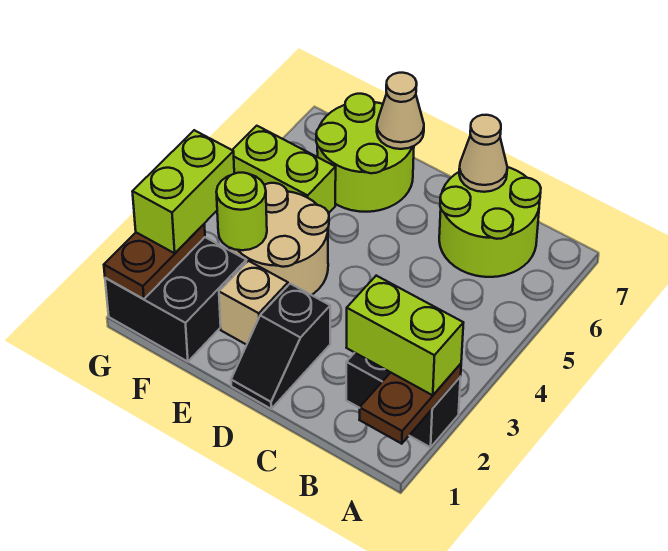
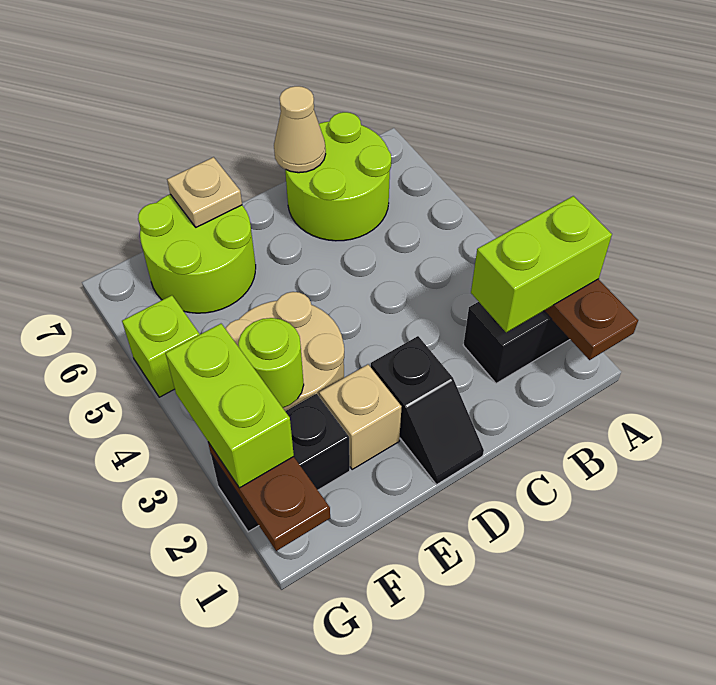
tan cone E7 level 2 -> tan plate E7 level 2
black brick F1:G2 level 1 -> black brick F2:G2 level 1
lime brick F5:G5 level 1 -> lime brick G5 level 1

